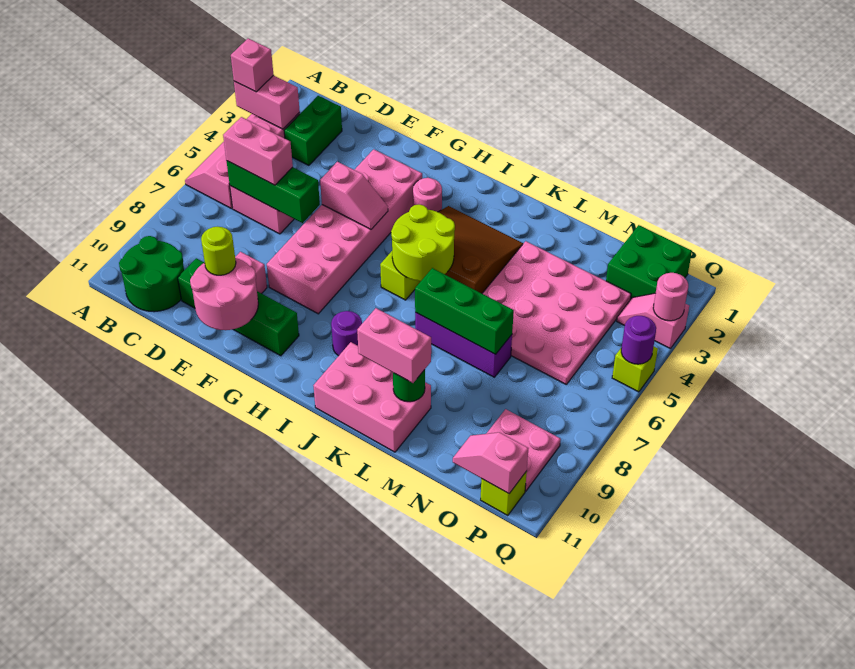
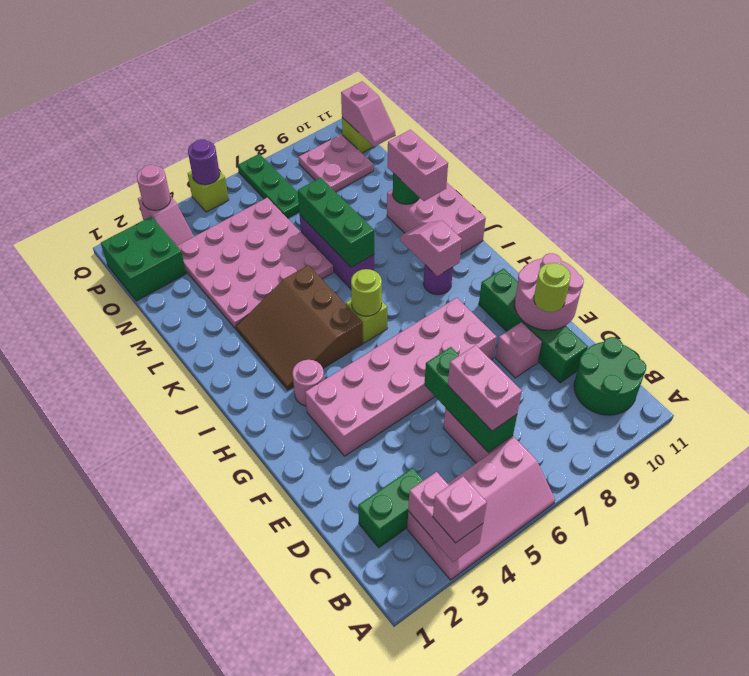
pink slope F5:G5 level 2 top F -> pink slope I9:J9 level 2 top I
lime round brick I5:J6 level 2 -> lime round brick I6 level 2
none -> green plate O7:Q7 level 1

